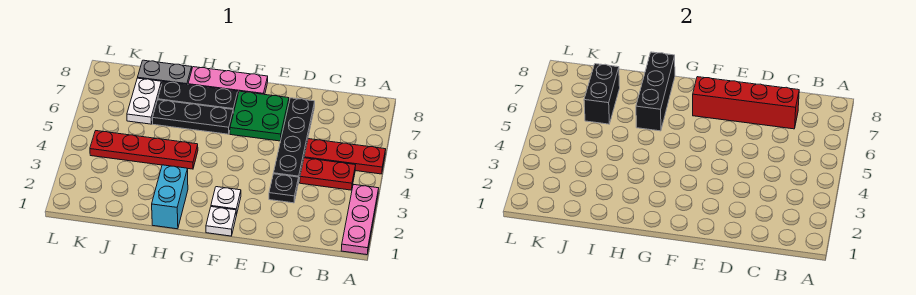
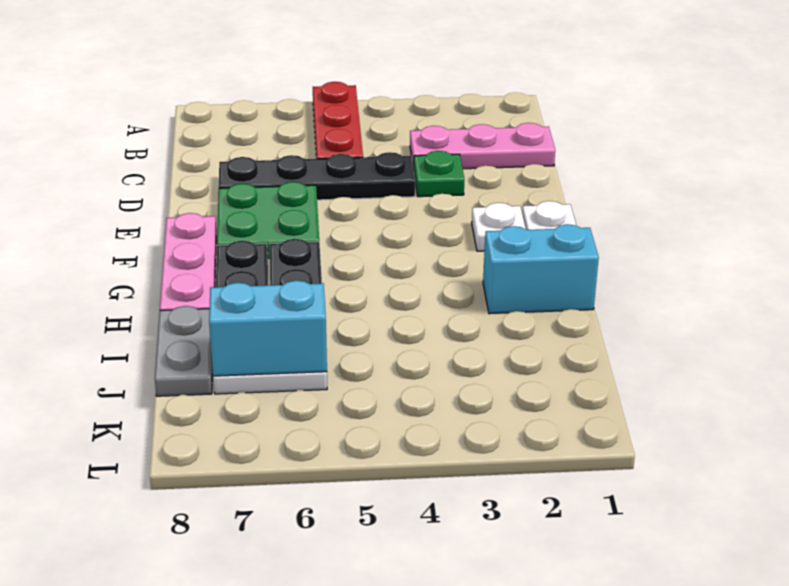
pink plate A1:A3 level 1 -> pink plate C1:C3 level 1
red plate B4:C4 level 1 -> none
red brick C7:F7 level 2 -> none
black plate D3 level 1 -> green plate D3 level 1
red plate H4:K4 level 1 -> none
black brick H6:H8 level 2 -> none
black brick J6:J7 level 2 -> cyan brick J6:J7 level 2

